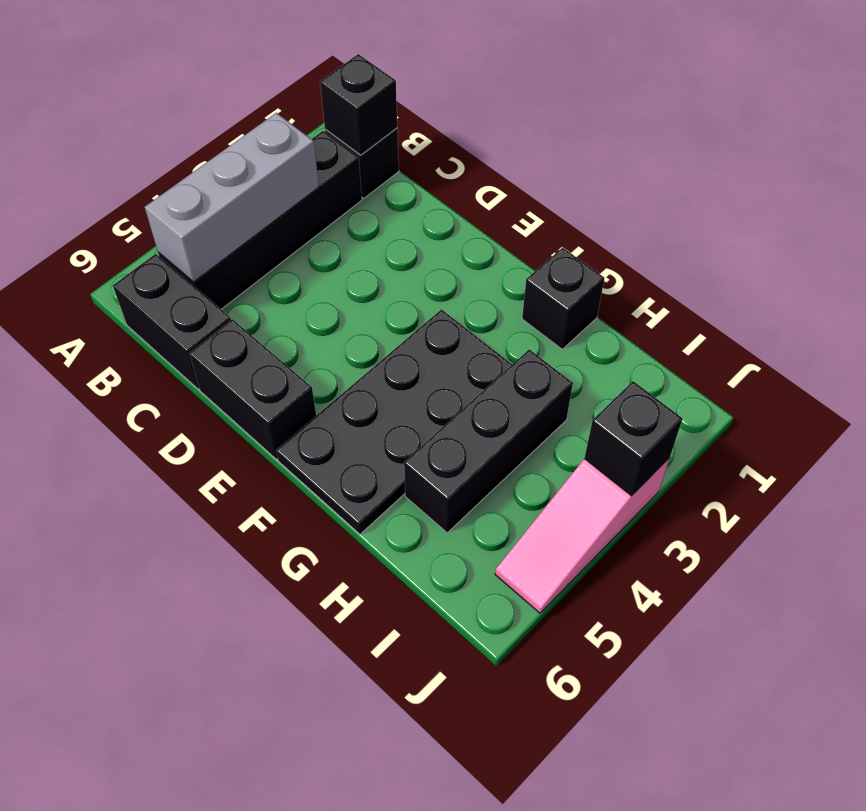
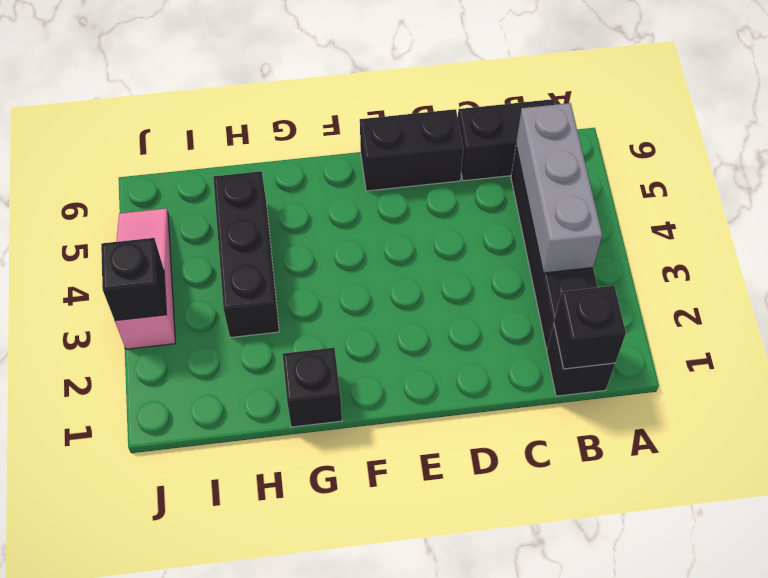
black plate F3:G6 level 1 -> none

